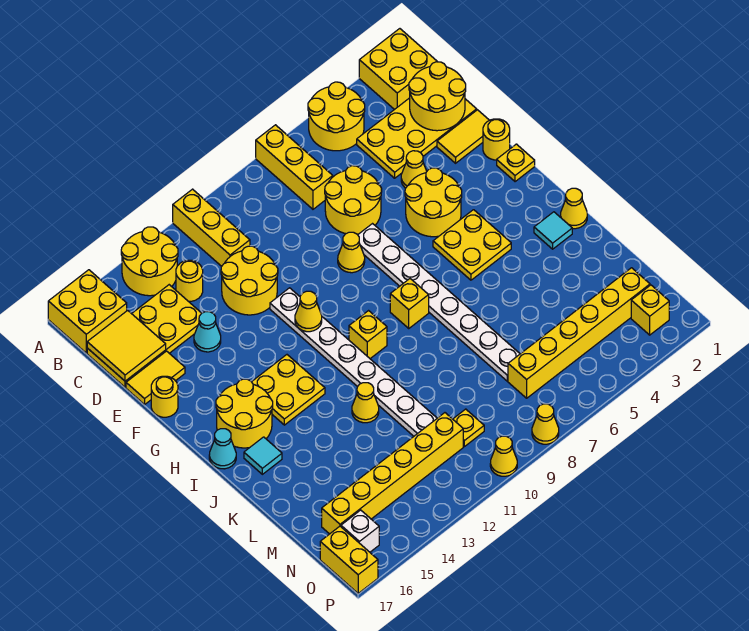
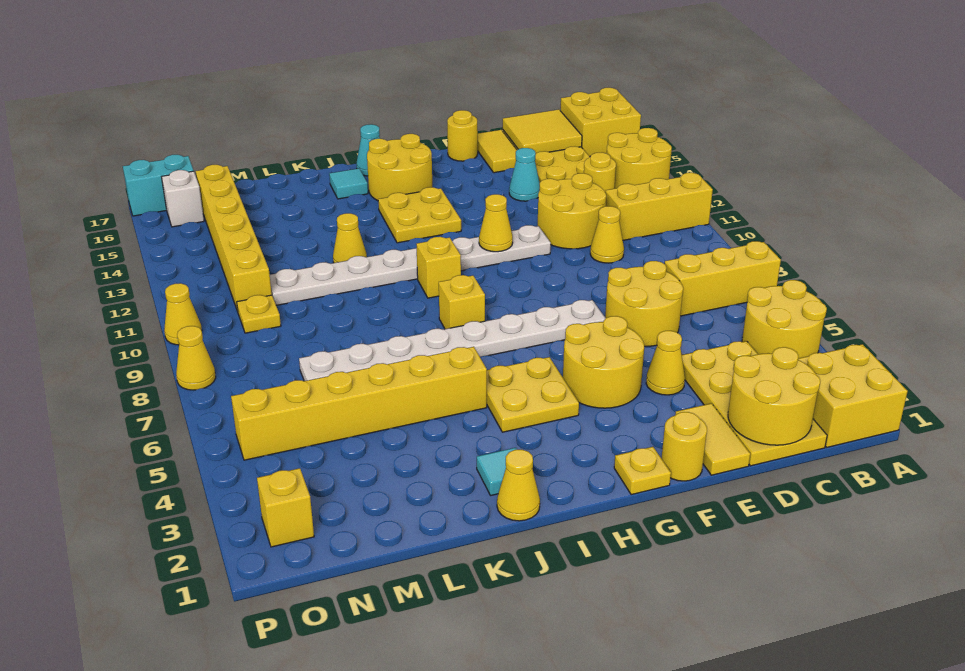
yellow cone F8 level 1 -> yellow cone D10 level 1
yellow brick N2:N7 level 1 -> yellow brick J5:O5 level 1
yellow brick O17:P17 level 1 -> cyan brick O17:P17 level 1

